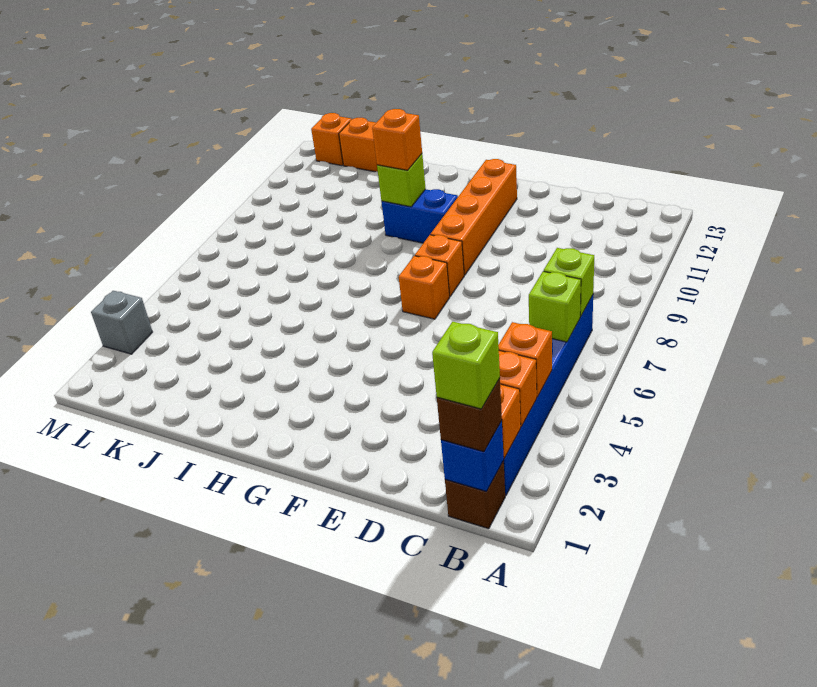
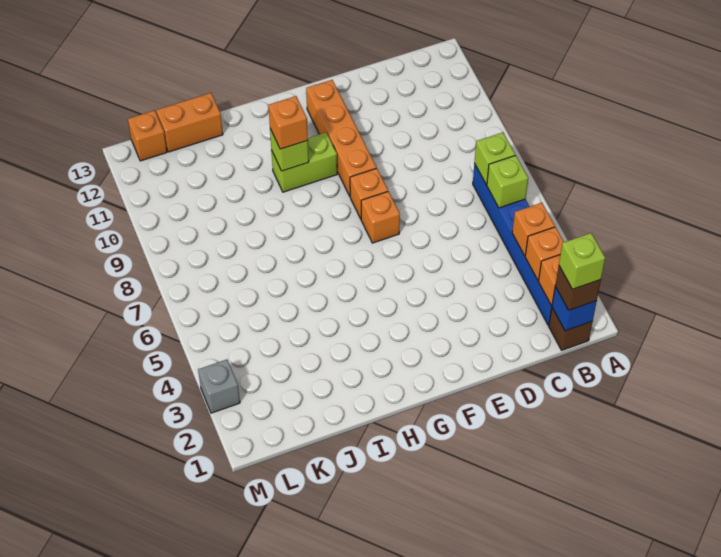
blue brick G10:H10 level 1 -> lime brick G10:H10 level 1

